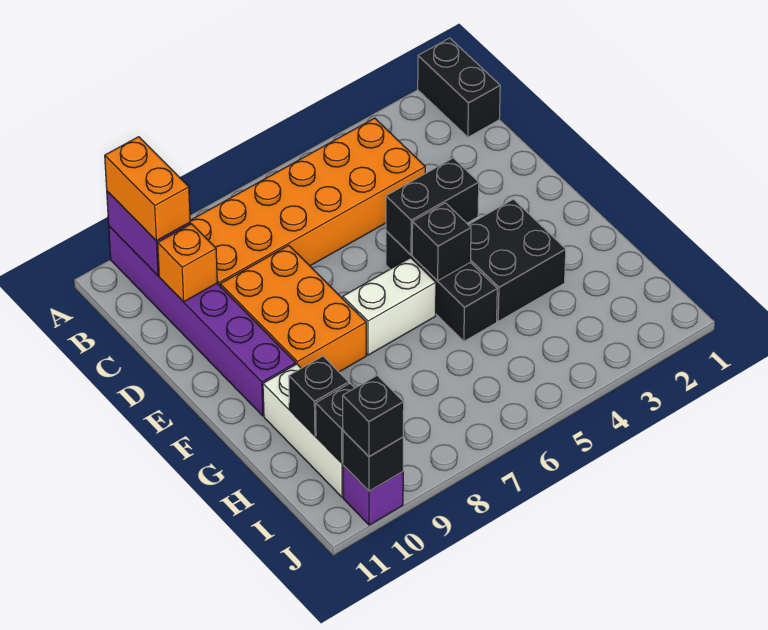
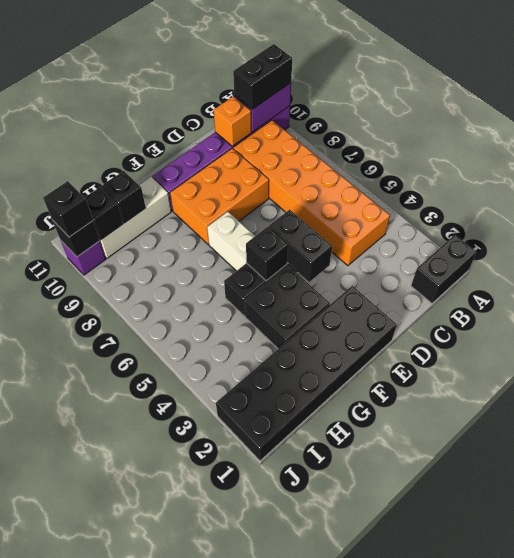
orange brick A10:B10 level 3 -> black brick A10:B10 level 3
none -> black brick E1:J2 level 1

